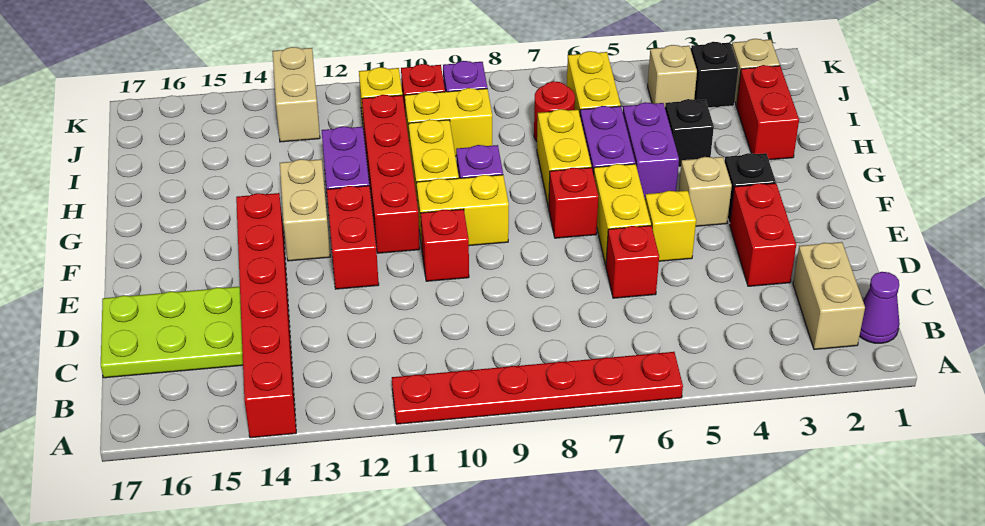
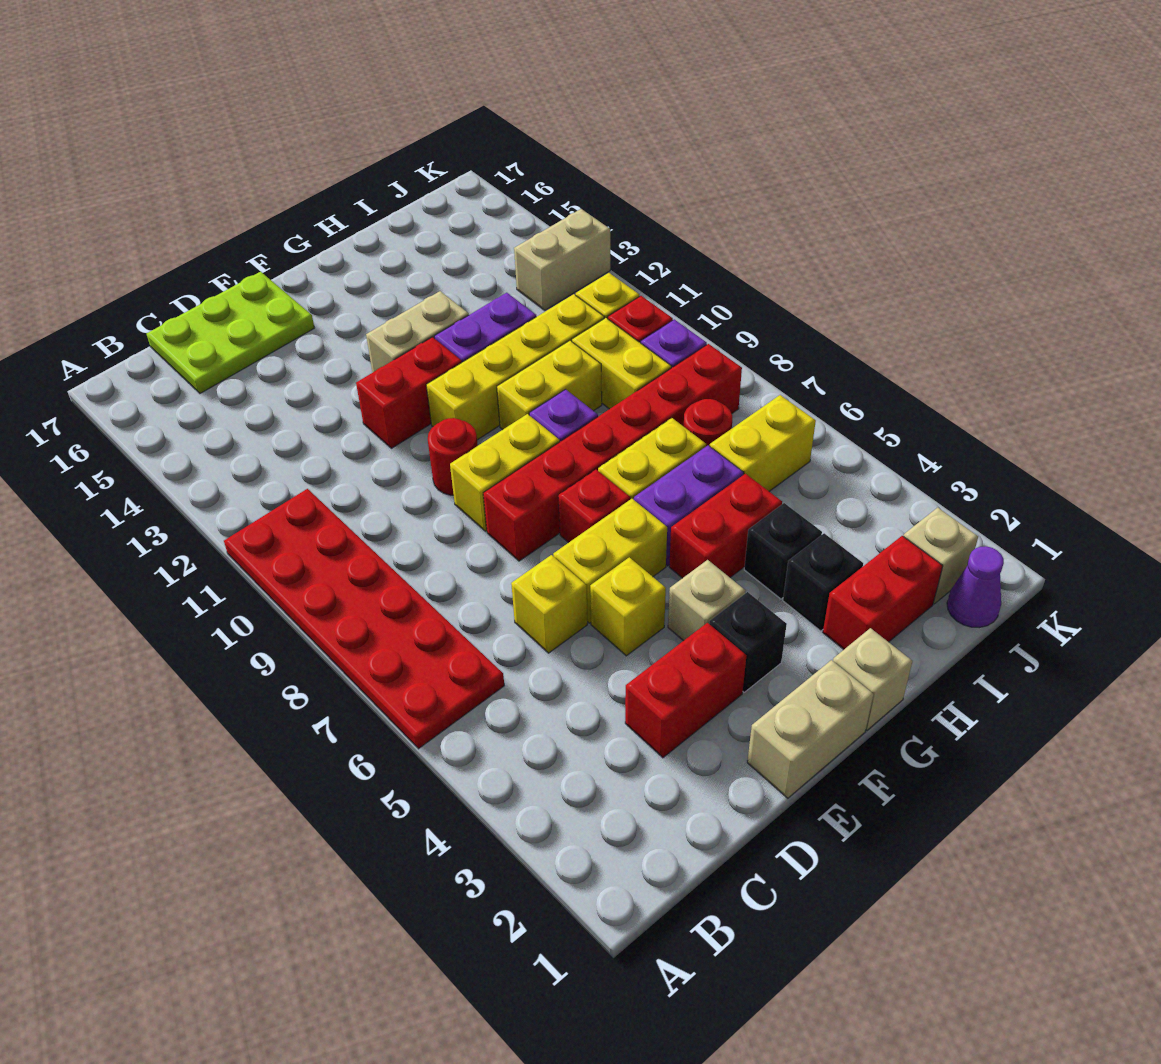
red plate A6:A11 level 1 -> red plate A6:B11 level 1
red brick A14:F14 level 1 -> red brick E8:J8 level 1
purple cone B1 level 1 -> purple cone J1 level 1
tan brick B2:C2 level 1 -> tan brick E1:F1 level 1
lime plate C15:D17 level 1 -> lime plate C16:E17 level 1
red brick D6 level 1 -> yellow brick D6 level 1
red brick E10 level 1 -> red round brick E10 level 1
yellow brick F9:F10 level 1 -> yellow brick E9:F9 level 1
red brick F11:I11 level 1 -> yellow brick F11:I11 level 1
purple brick G5:H5 level 1 -> red brick G5:H5 level 1
black brick J3 level 1 -> black brick H3 level 1
tan brick J4 level 1 -> tan brick G1 level 1

